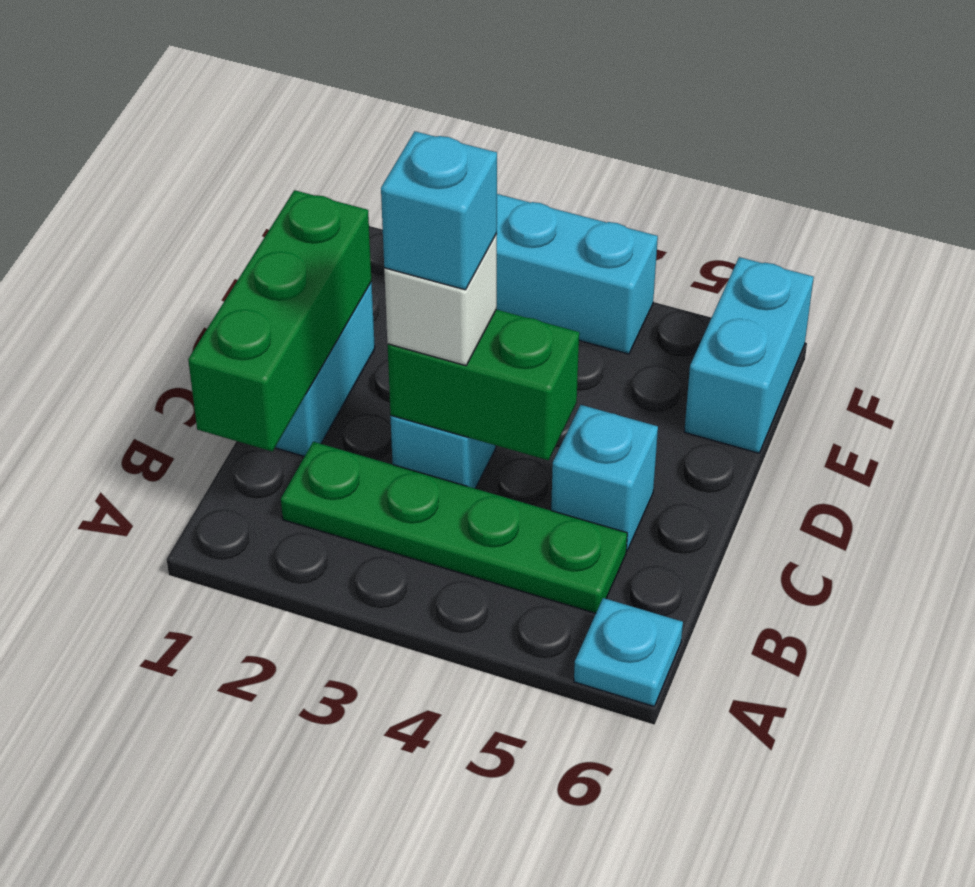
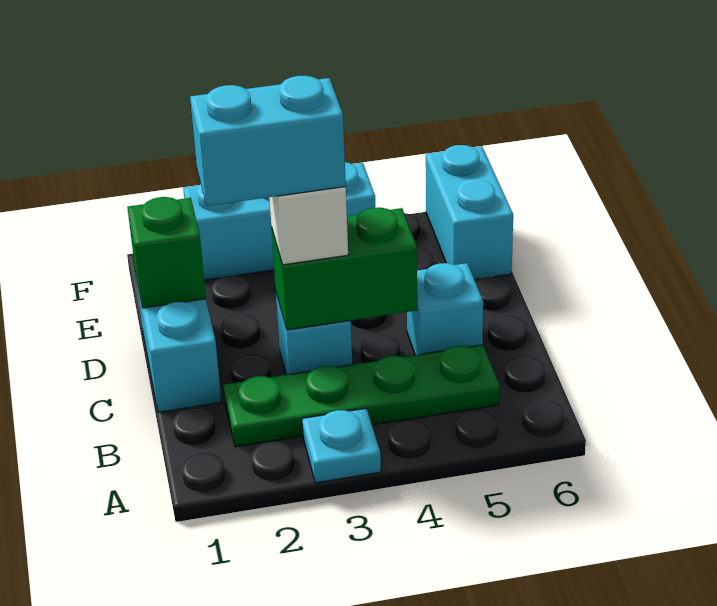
cyan plate A6 level 1 -> cyan plate A3 level 1
green brick B1:D1 level 2 -> green brick D1 level 2
cyan brick C3 level 4 -> cyan brick C2:C3 level 4

